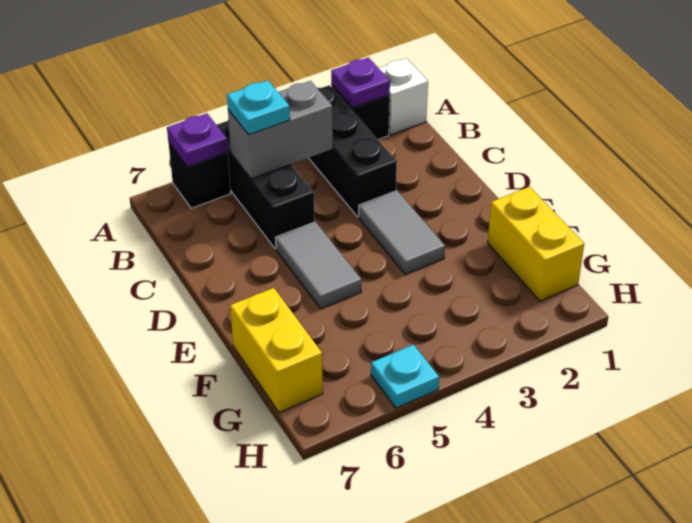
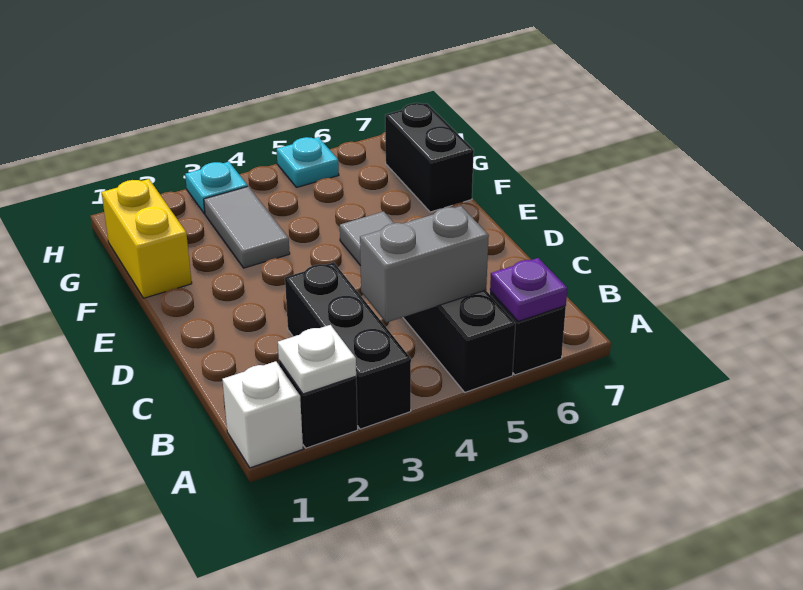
purple plate A2 level 2 -> white plate A2 level 2
cyan plate B5 level 3 -> cyan plate H3 level 1
grey tile D3:E3 level 1 -> grey tile F3:G3 level 1
yellow brick F7:G7 level 1 -> black brick F7:G7 level 1

